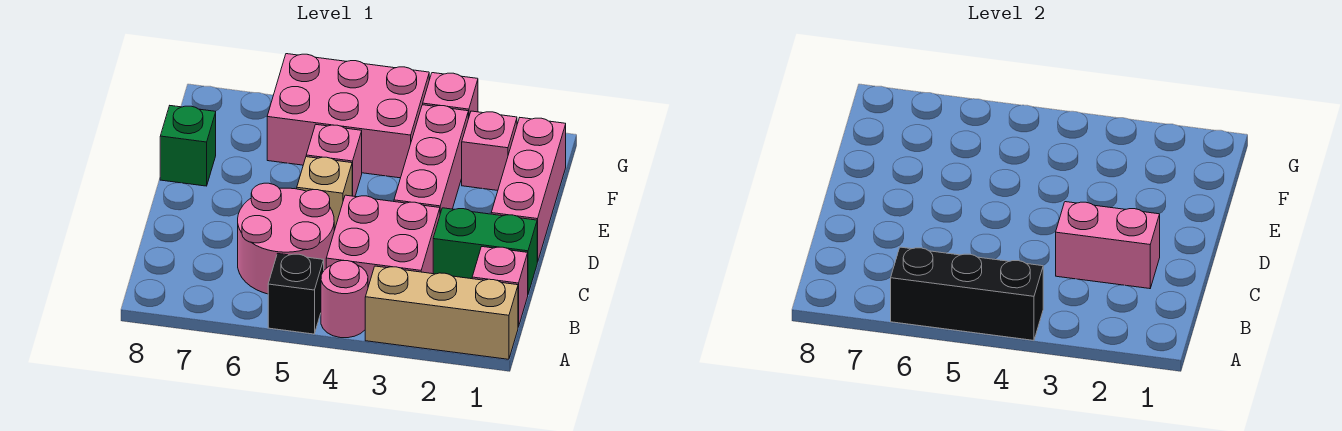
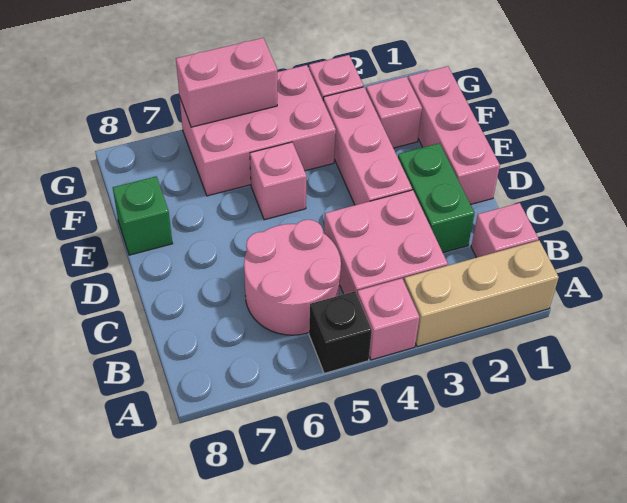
pink round brick A4 level 1 -> pink brick A4 level 1
black brick A4:A6 level 2 -> none
green brick C1:C2 level 1 -> green brick C2:D2 level 1
pink brick C2:C3 level 2 -> pink brick G5:G6 level 2
tan brick D5 level 1 -> none

